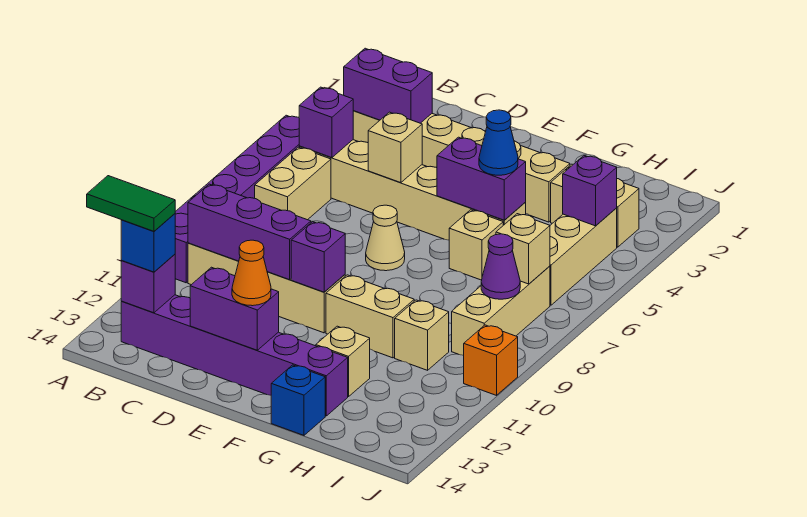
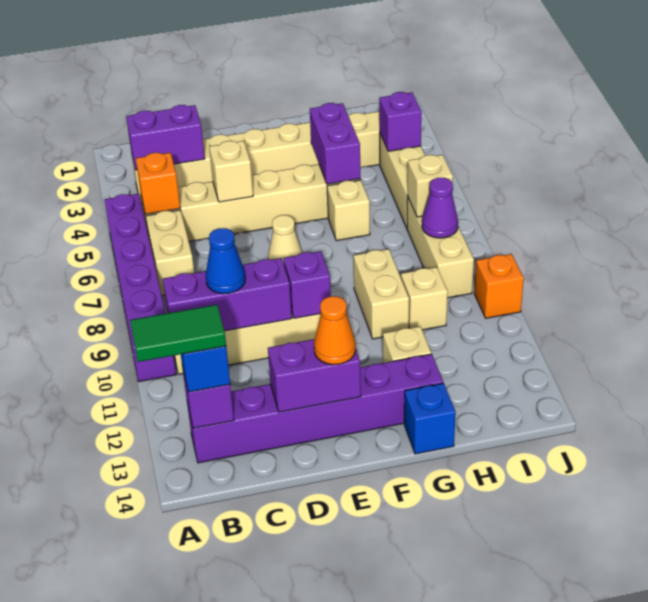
purple brick B5 level 2 -> orange brick B5 level 2
purple brick F5:G5 level 2 -> purple brick G4:G5 level 2
tan brick F10:G10 level 1 -> tan brick G9:G10 level 1
blue cone G5 level 3 -> blue cone C10 level 3

